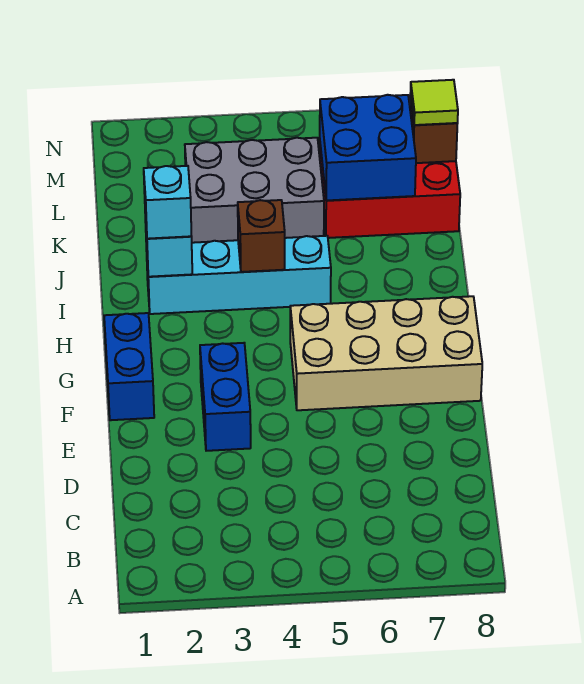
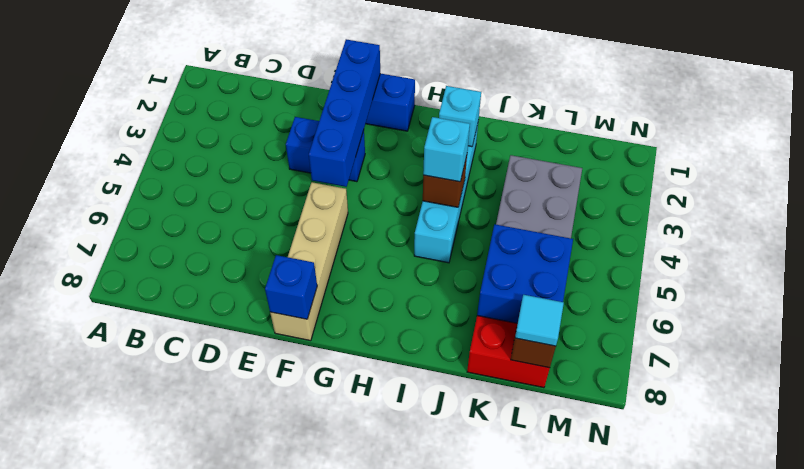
none -> blue brick F1:F4 level 2
tan brick F5:G8 level 1 -> tan brick F5:F8 level 1
none -> blue brick F8 level 2
cyan brick I2 level 3 -> cyan brick I4 level 3
lime tile L8 level 3 -> cyan tile L8 level 3

